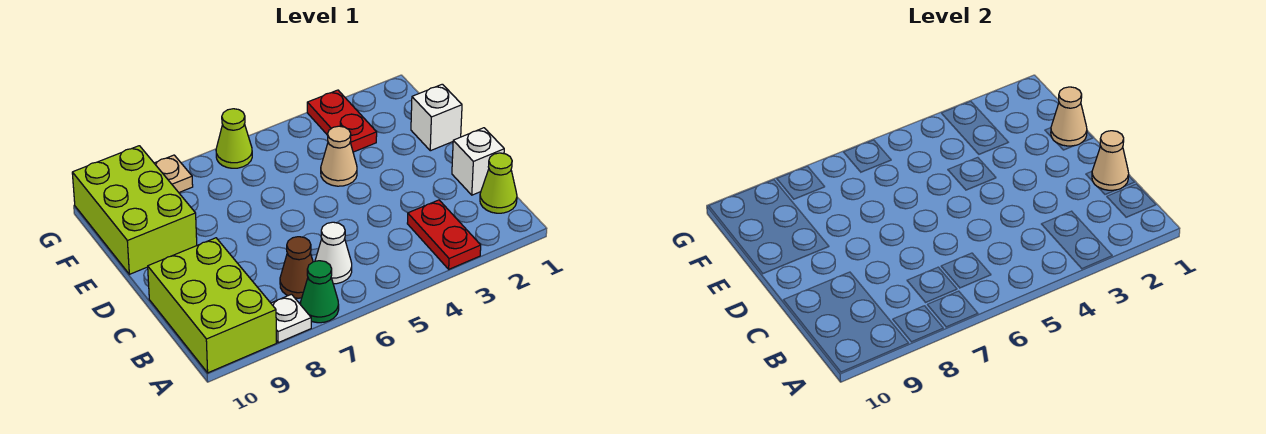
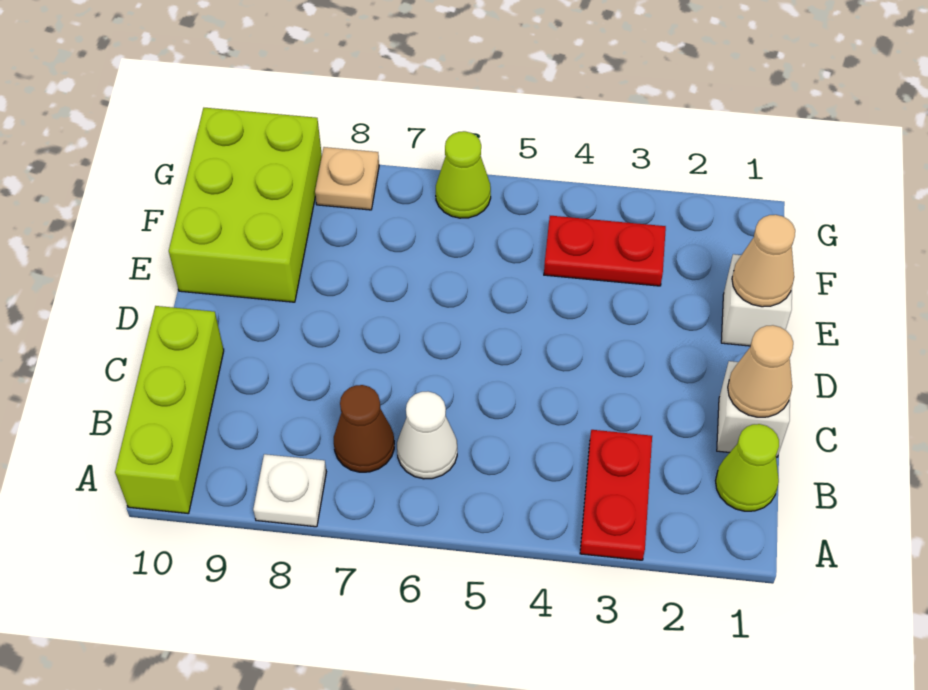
green cone A7 level 1 -> none
lime brick A9:C10 level 1 -> lime brick A10:C10 level 1
tan cone E4 level 1 -> none
red plate F3:G3 level 1 -> red plate F3:F4 level 1

